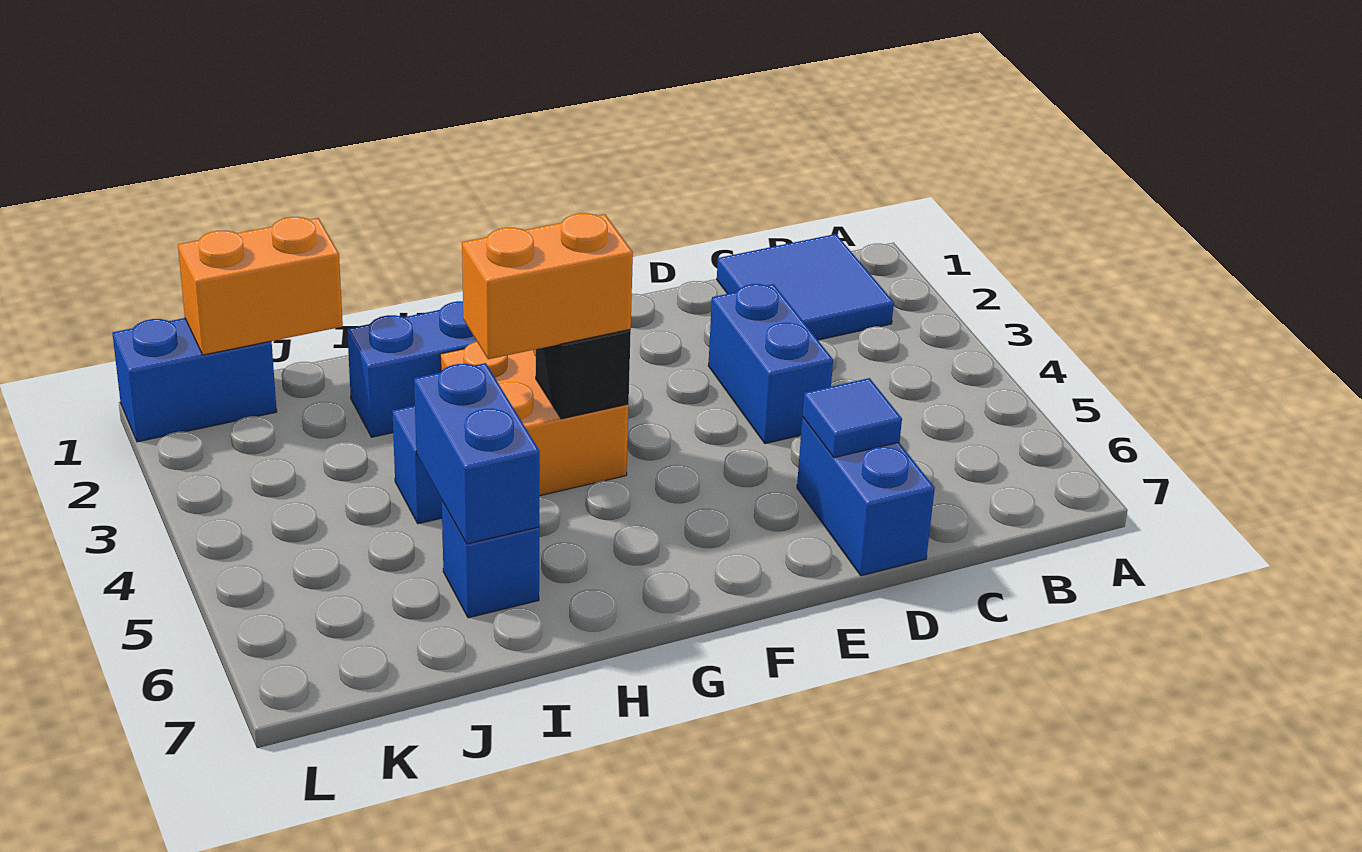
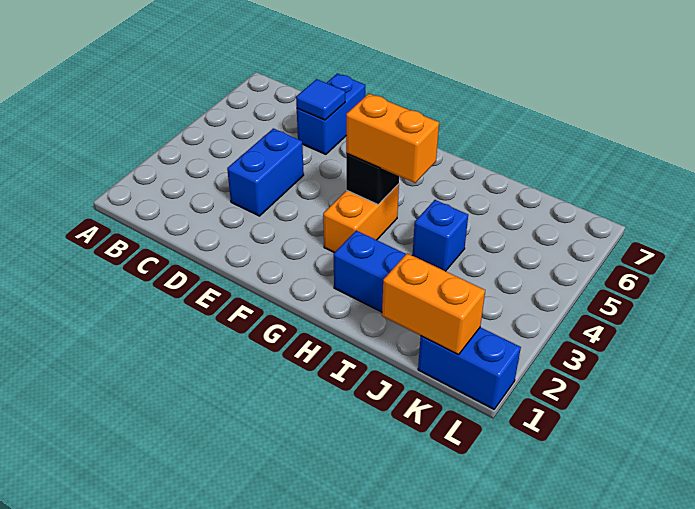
blue tile B1:C2 level 1 -> none
orange brick G3:H4 level 1 -> orange brick G3:G4 level 1
blue brick I5:I6 level 2 -> none
blue brick I6 level 1 -> none

